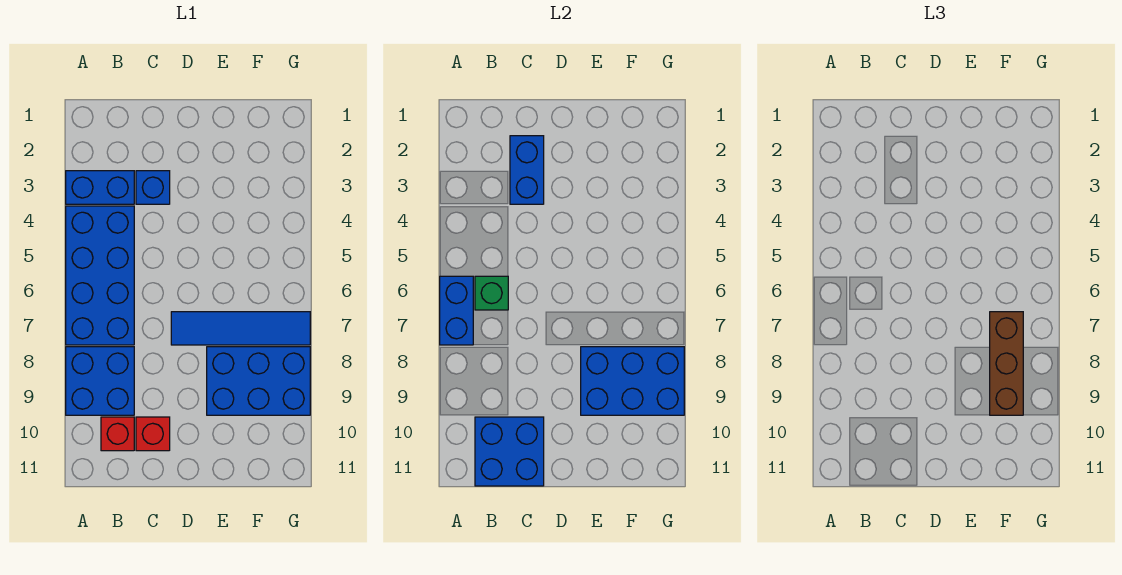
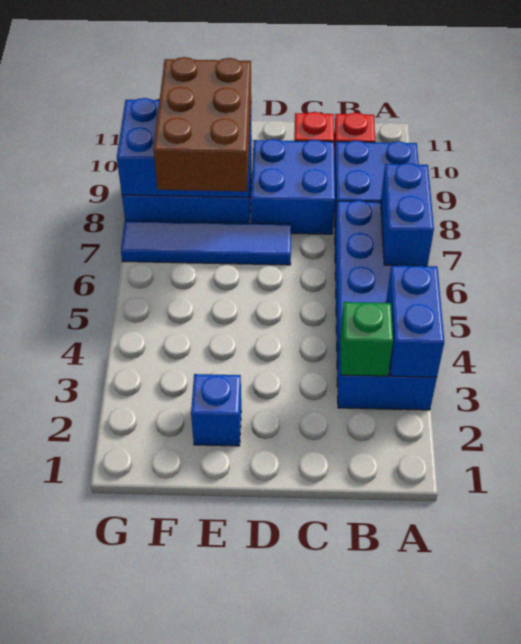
green brick B6 level 2 -> green brick B3 level 2
blue brick B10:C11 level 2 -> blue brick C8:D9 level 1
blue brick C2:C3 level 2 -> blue brick A3:A4 level 2
blue brick C3 level 1 -> blue brick E2 level 1
brown brick F7:F9 level 3 -> brown brick E7:F9 level 3

